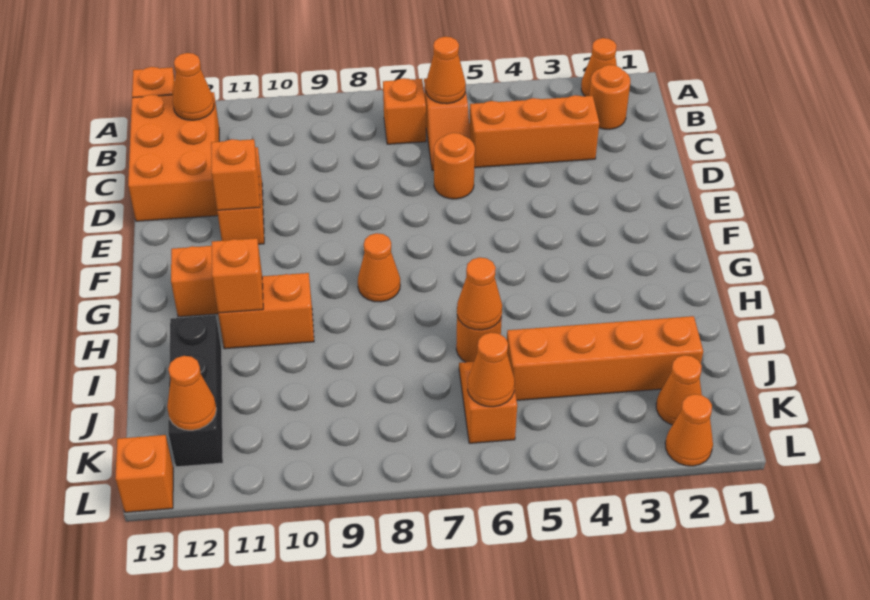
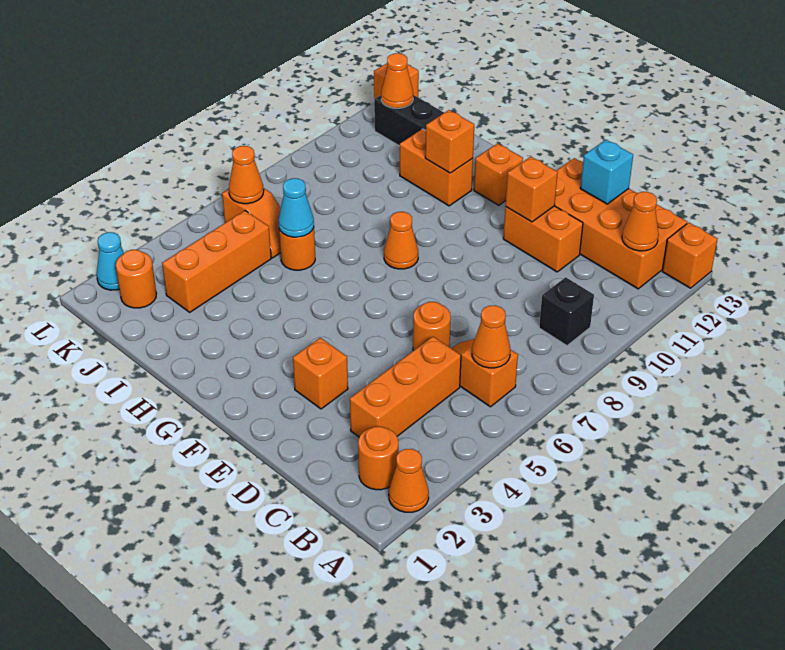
orange brick B7 level 1 -> orange brick E3 level 1
none -> black brick B9 level 1
orange brick B12:D13 level 1 -> orange brick B12:E13 level 1
none -> cyan brick D13 level 2
orange brick H10:H11 level 1 -> orange brick H11:I11 level 1
orange cone I6 level 2 -> cyan cone I6 level 2
orange brick J2:J5 level 1 -> orange brick J3:J5 level 1
orange cone K2 level 1 -> orange round brick K2 level 1
orange cone L2 level 1 -> cyan cone L2 level 1

